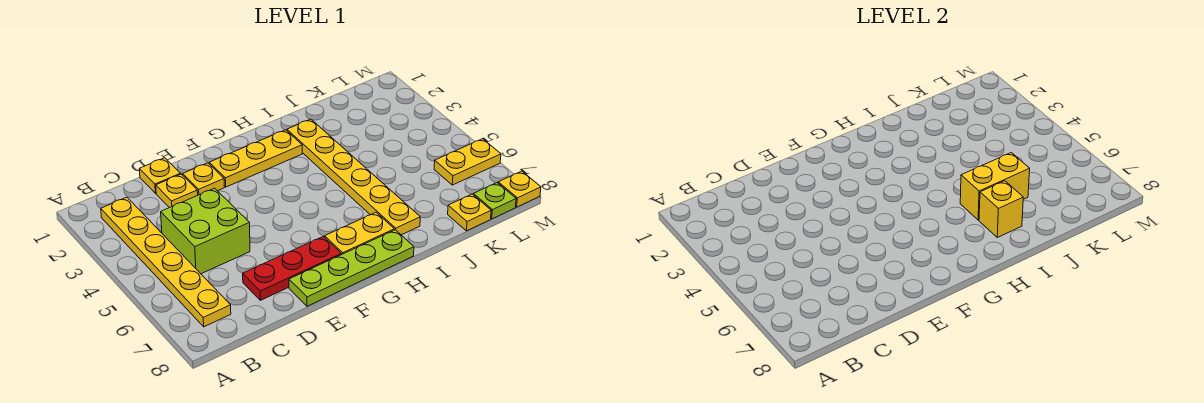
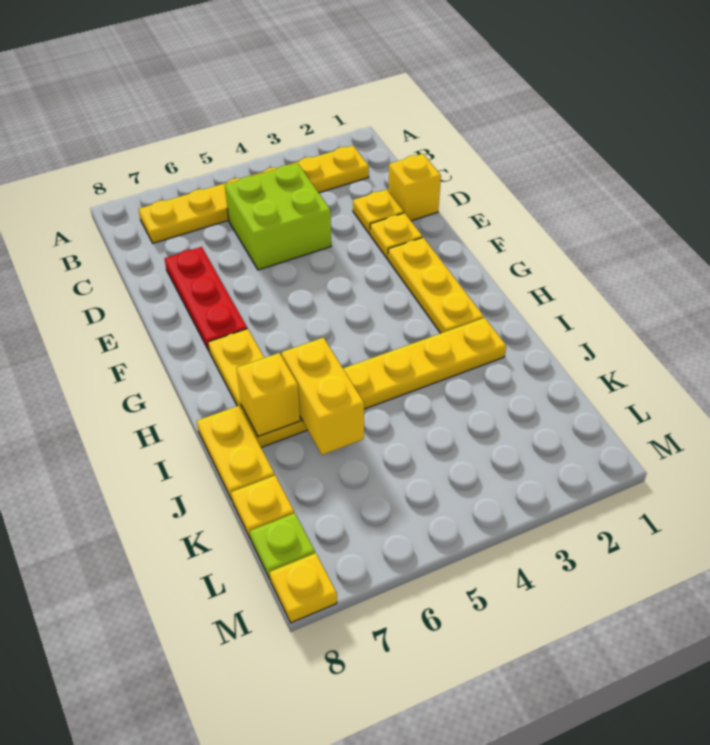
yellow plate D1 level 1 -> yellow brick D1 level 1
lime plate E8:H8 level 1 -> none
yellow plate L6:M6 level 1 -> yellow plate I8:J8 level 1

